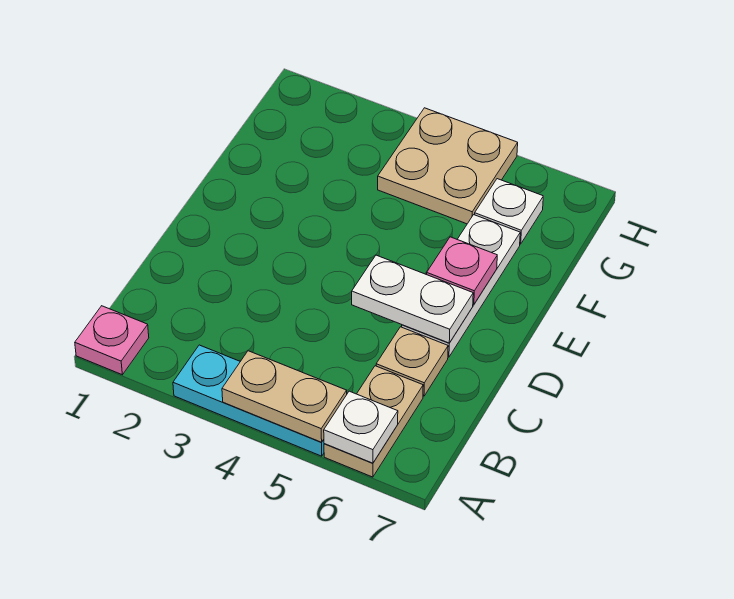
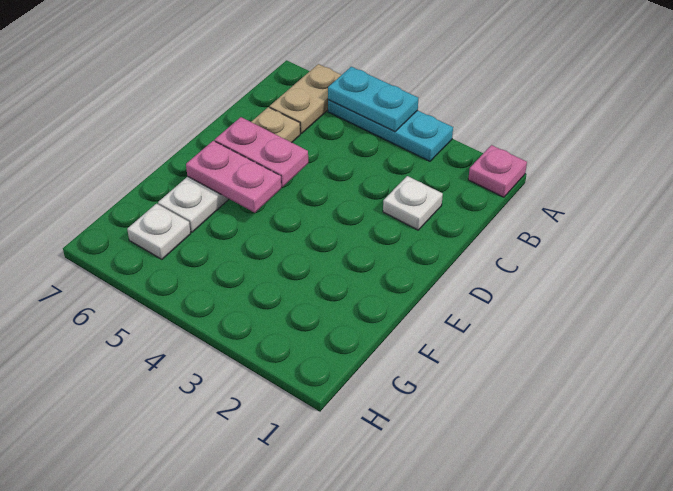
tan plate A4:A5 level 2 -> cyan plate A4:A5 level 2
white plate A6 level 2 -> white plate C2 level 1
white plate D5:D6 level 2 -> pink plate D5:D6 level 2
pink plate E6 level 2 -> pink plate E5:E6 level 2
tan plate G4:H5 level 1 -> none

